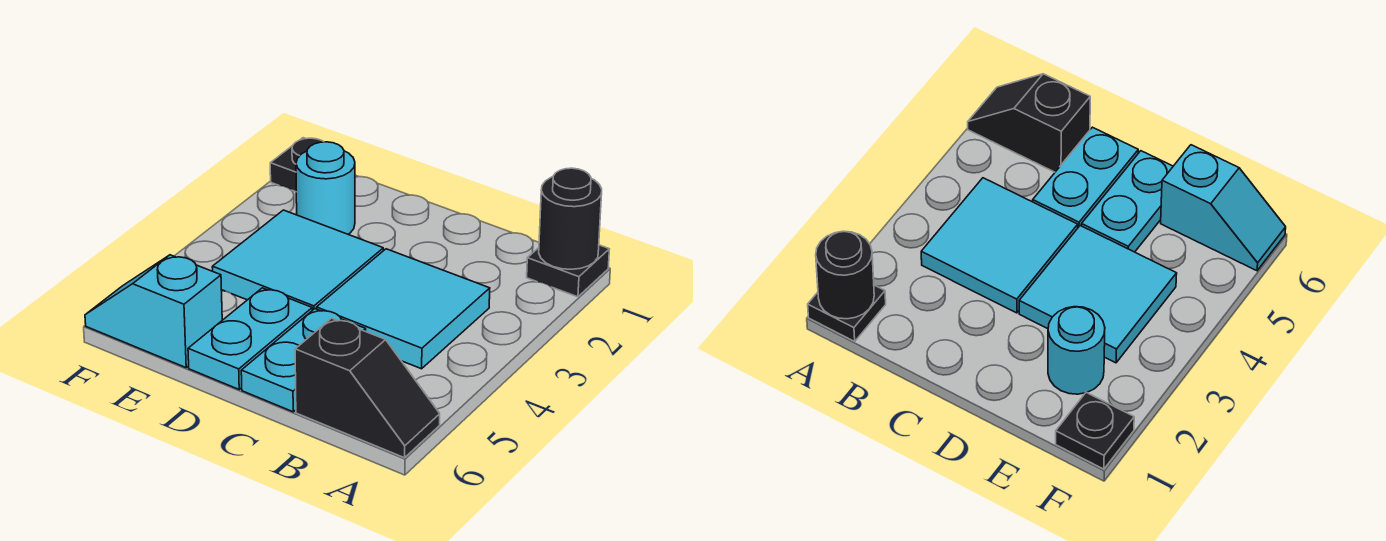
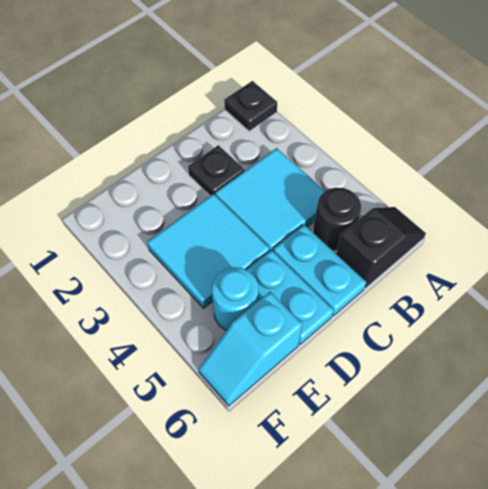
black round brick A1 level 2 -> black round brick B5 level 1
cyan round brick E2 level 1 -> cyan round brick E5 level 1
black plate F1 level 1 -> black plate C2 level 1

